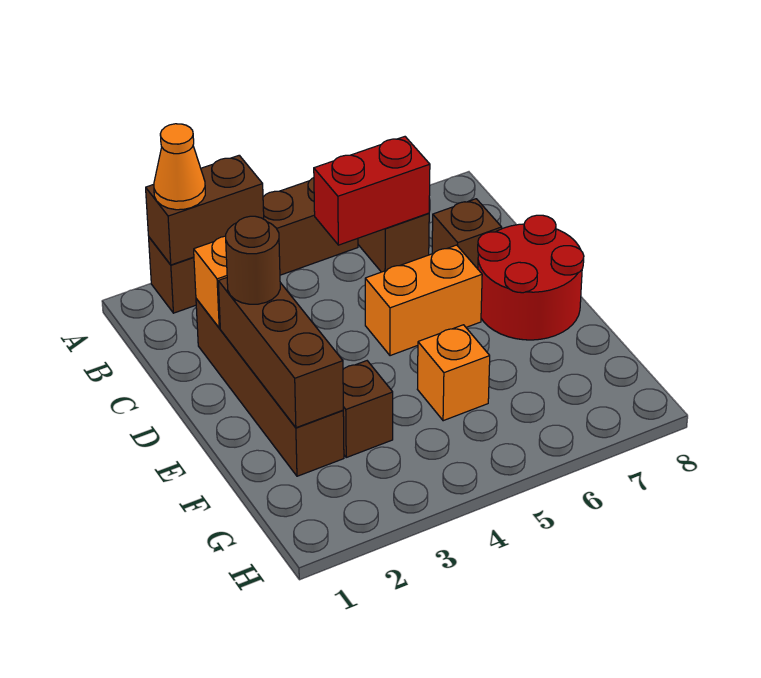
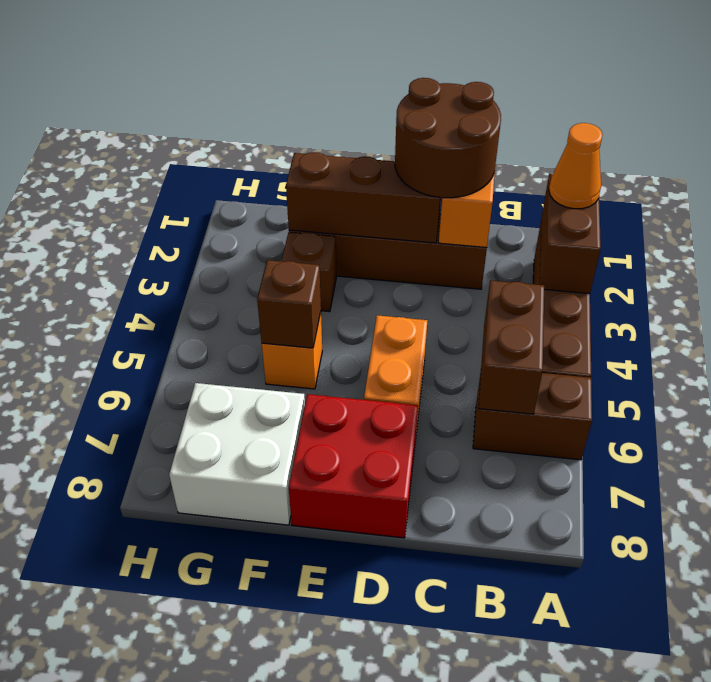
red brick B5:B6 level 2 -> brown brick B5:B6 level 2
brown brick C7 level 1 -> brown brick F5 level 2
brown round brick D2 level 3 -> brown round brick C1:D2 level 3
red round brick D7:E8 level 1 -> red brick D7:E8 level 1
none -> white brick F7:G8 level 1

